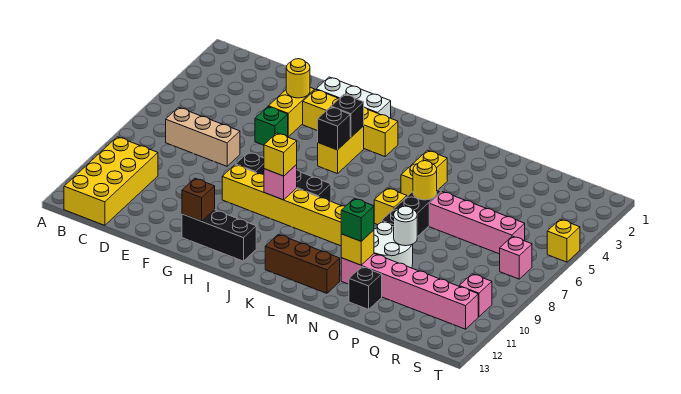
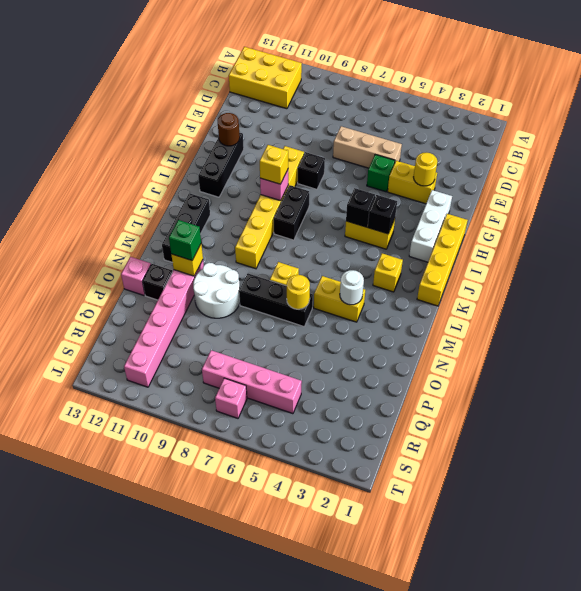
yellow brick B10:C13 level 1 -> yellow brick B11:C13 level 1
tan brick C7:E7 level 1 -> tan brick E5:E7 level 1
yellow brick G3:J3 level 1 -> yellow brick H1:K1 level 1
brown brick G12 level 2 -> brown round brick G12 level 2
brown brick K12:M12 level 1 -> black brick K12:M12 level 1
pink brick O6:R6 level 1 -> pink brick R5:R8 level 1
white round brick O9 level 2 -> white round brick M4 level 2
pink brick S10 level 1 -> pink brick O13 level 1
yellow brick T5 level 1 -> yellow brick K3 level 1

